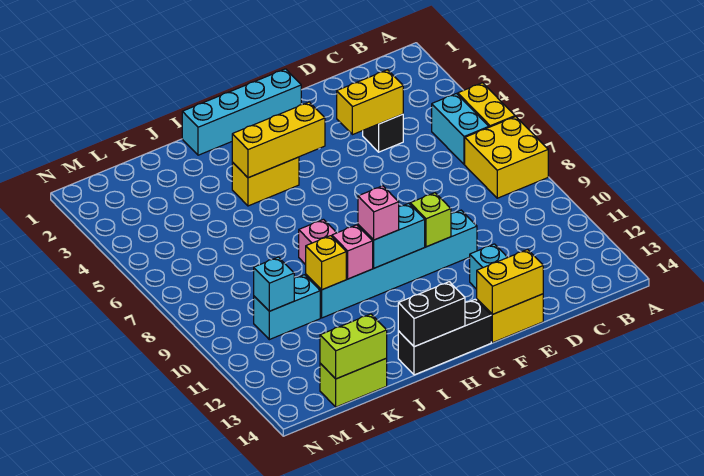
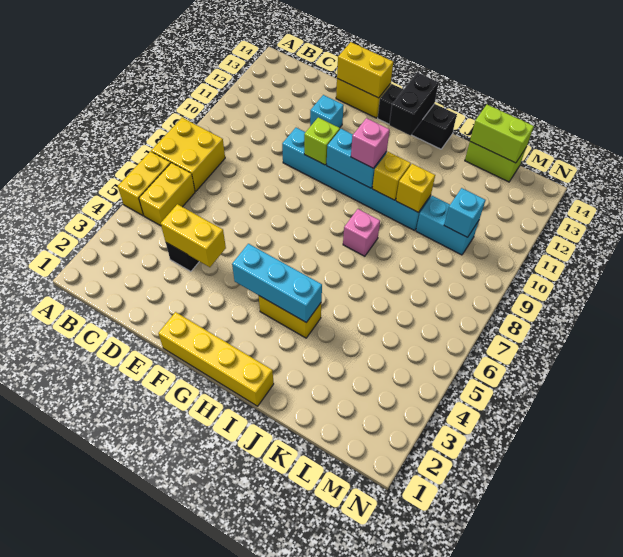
cyan brick B5:B6 level 1 -> yellow brick B5:B6 level 1
cyan brick F1:I1 level 1 -> yellow brick F1:I1 level 1
yellow brick G4:I4 level 2 -> cyan brick G4:I4 level 2
black brick H14:I14 level 2 -> black brick H13:H14 level 2
pink brick I10 level 2 -> yellow brick I10 level 2

